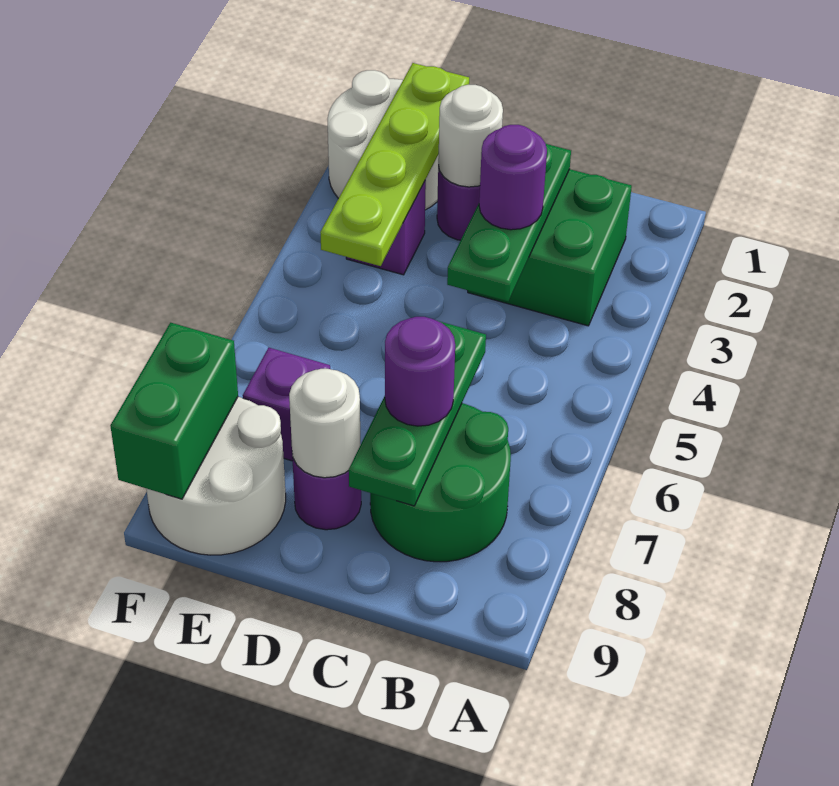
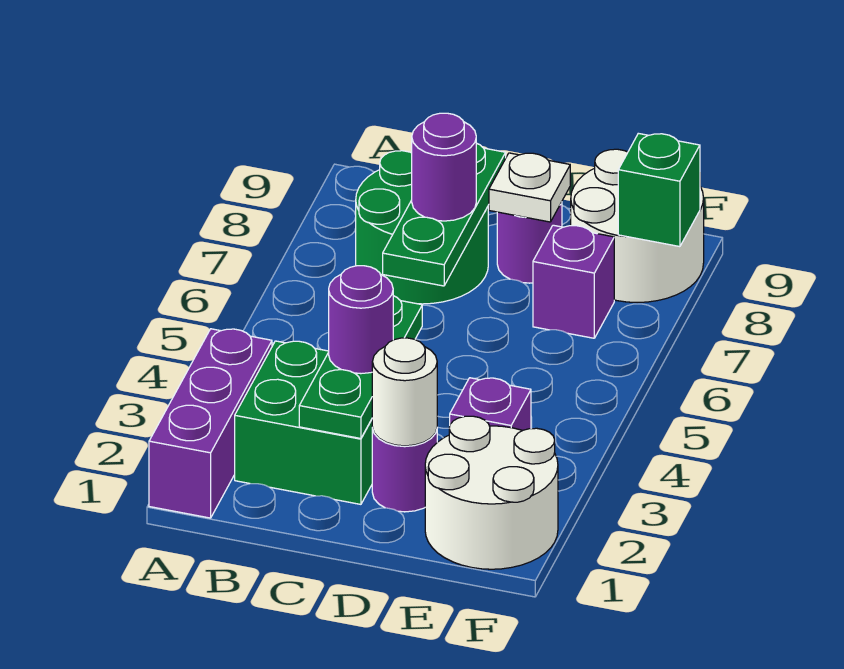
none -> purple brick A1:A3 level 1
white round brick D8 level 2 -> white plate D8 level 2
lime plate E1:E4 level 2 -> none
green brick F8:F9 level 2 -> green brick F8 level 2

